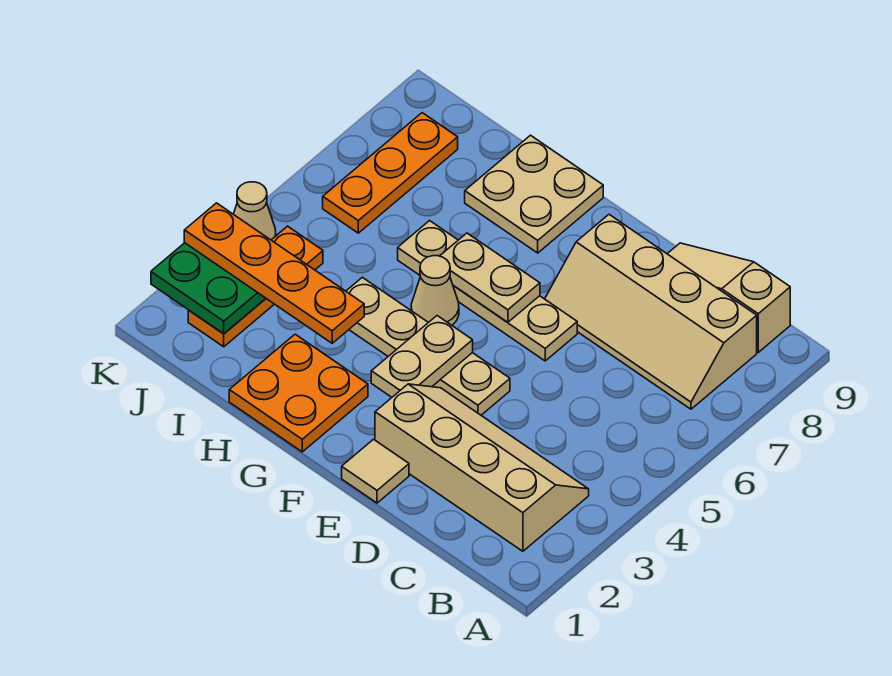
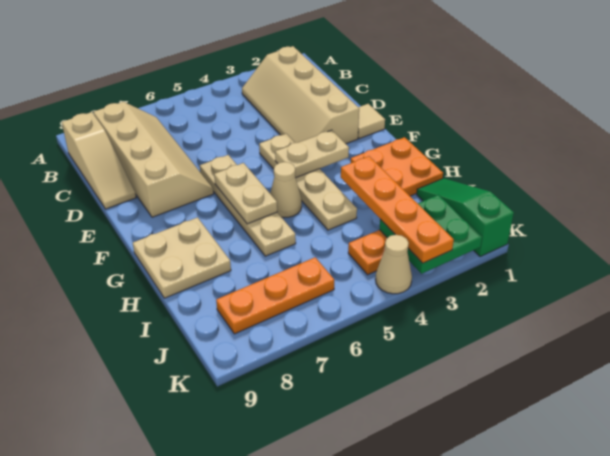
none -> green slope I1:K1 level 1 top K

